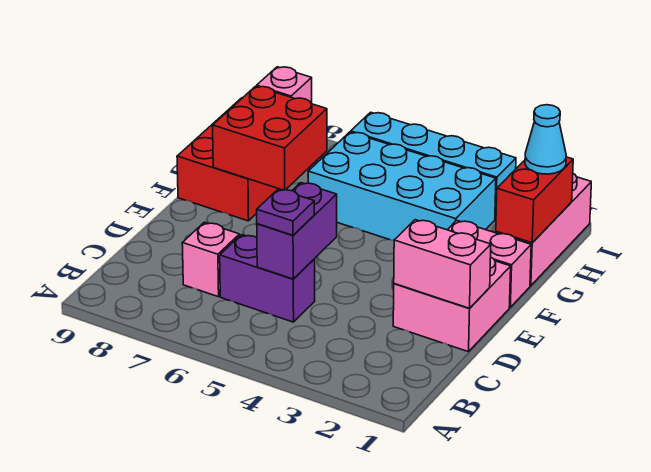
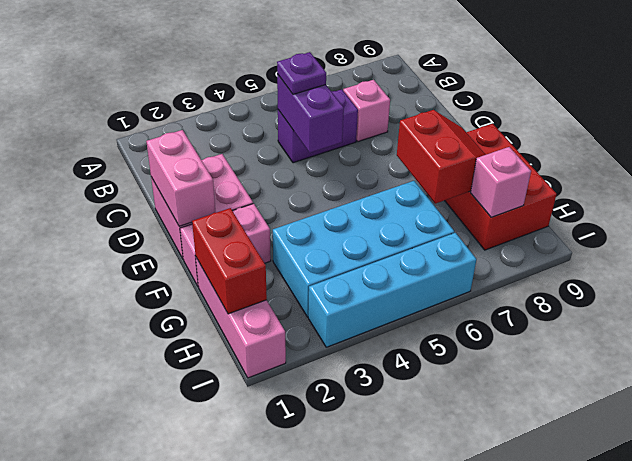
pink brick D1:D2 level 2 -> pink brick D1:E1 level 2
red brick F7:G8 level 2 -> red slope F7:G8 level 2 top 7
cyan cone H1 level 3 -> none

